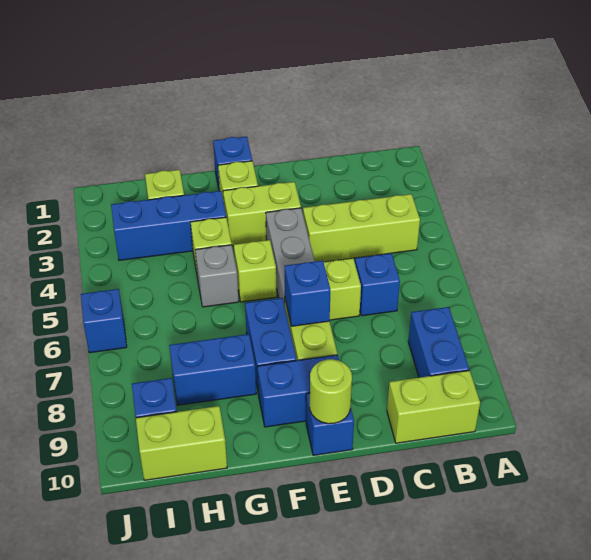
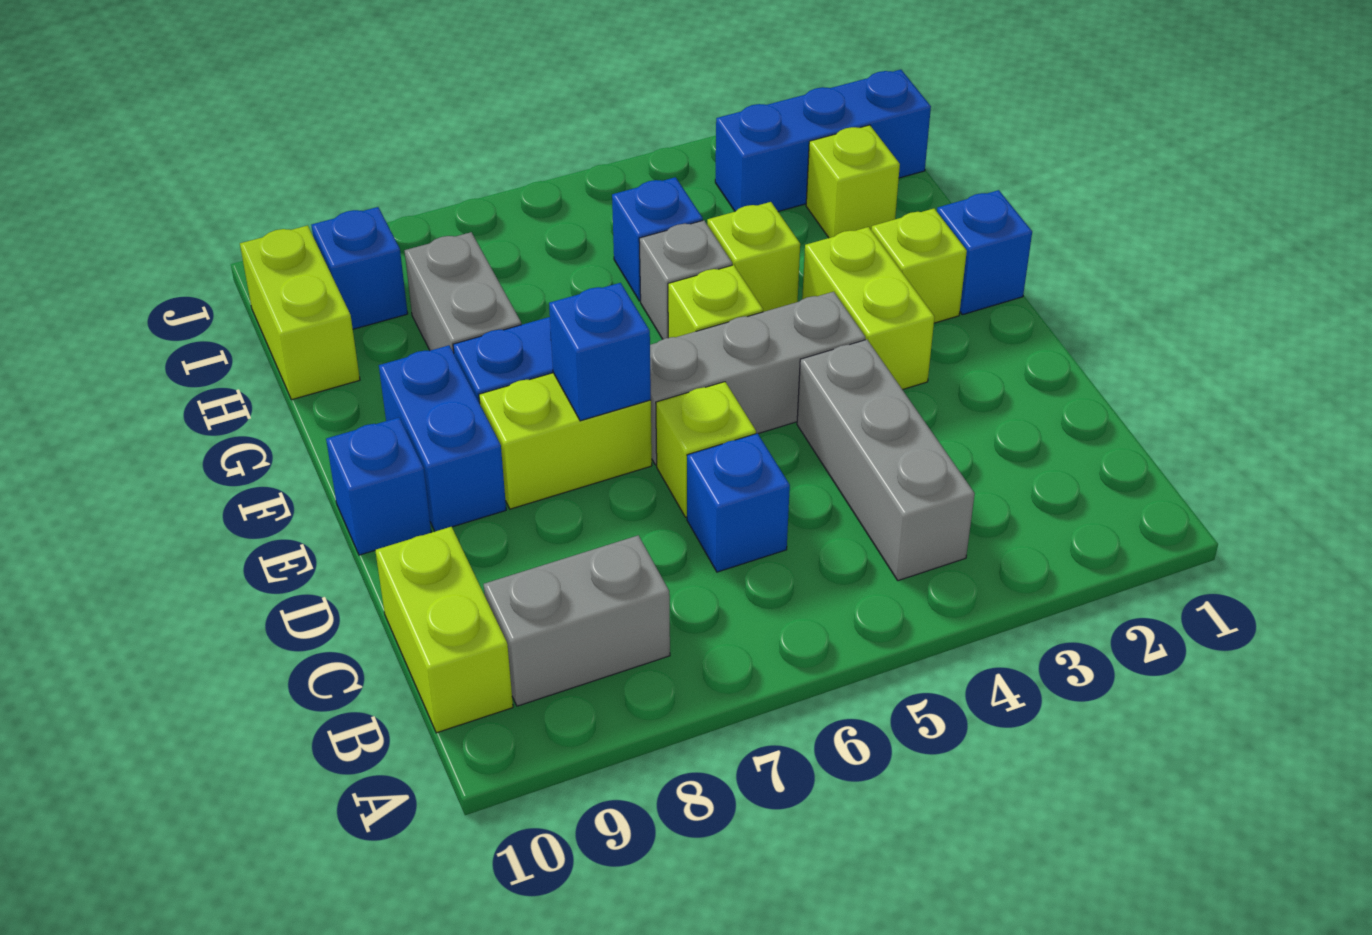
lime brick B4:D4 level 1 -> grey brick B4:D4 level 1
blue brick B8:B9 level 1 -> grey brick B8:B9 level 1
lime round brick E10 level 2 -> none
blue brick G3:I3 level 1 -> blue brick I1:I3 level 1
blue brick G8:H8 level 1 -> grey brick G8:H8 level 1
blue brick J6 level 1 -> blue brick H5 level 1

